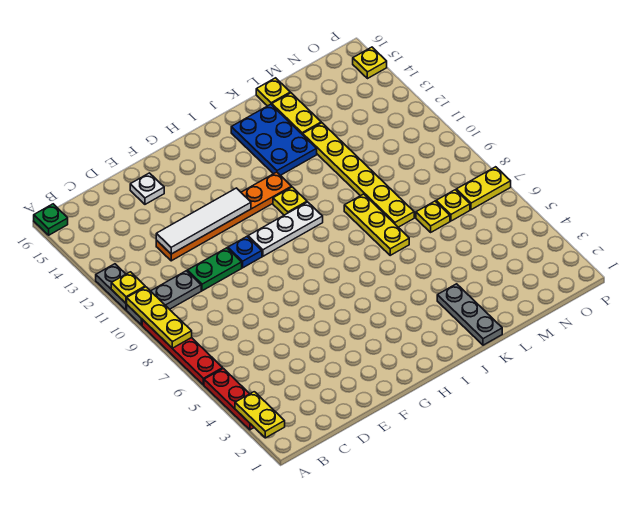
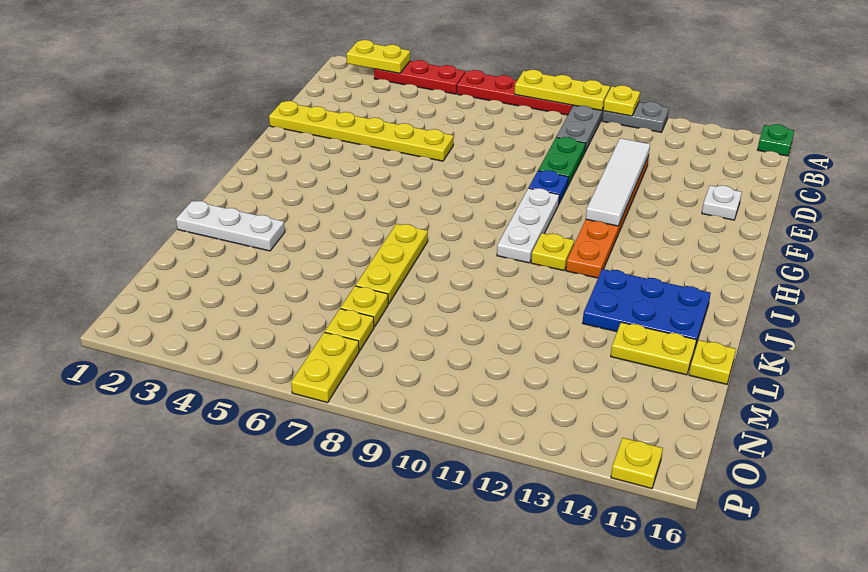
grey plate K1:K3 level 1 -> white plate K1:K3 level 1
yellow plate K7:K9 level 1 -> yellow plate J7:L7 level 1
yellow plate L8:L13 level 1 -> yellow plate E1:E6 level 1

